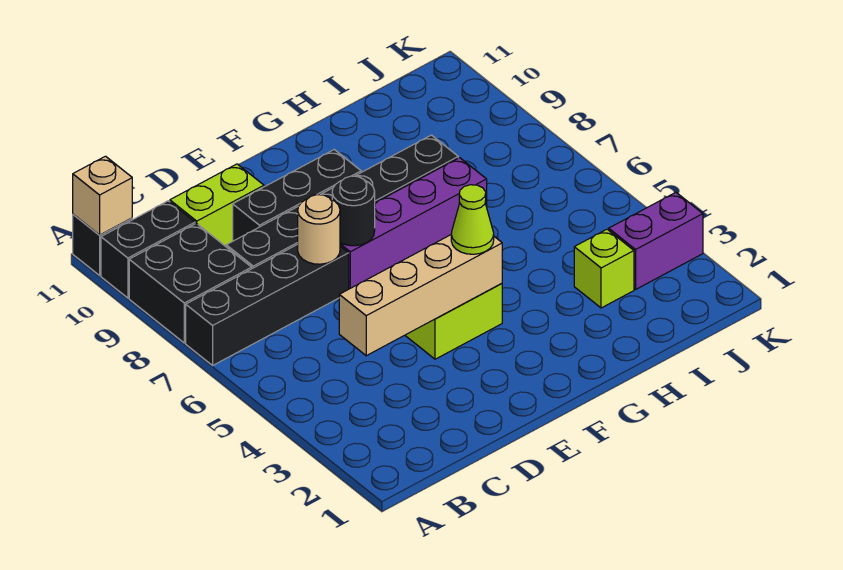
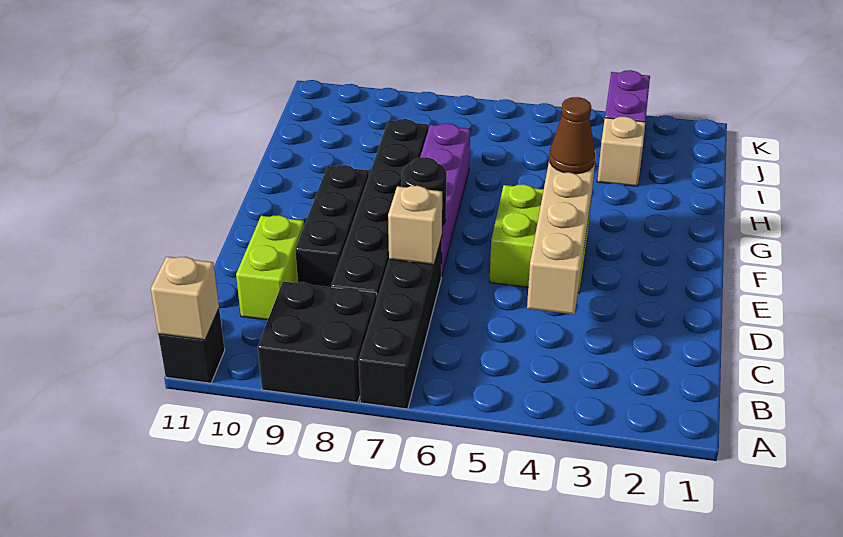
black brick A10:B10 level 1 -> none
tan round brick D7 level 2 -> tan brick D7 level 2
lime cone F4 level 3 -> brown cone F4 level 3
lime brick I3 level 1 -> tan brick I3 level 1

